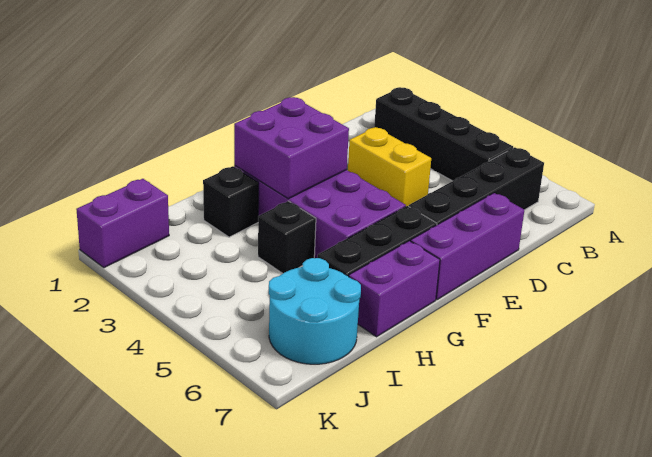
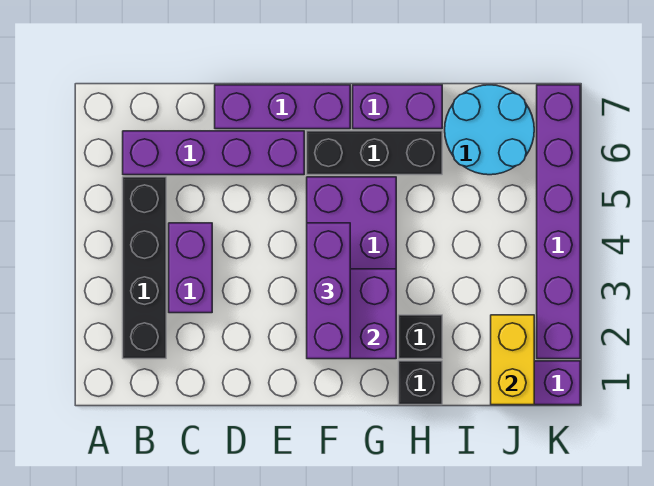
black brick B6:E6 level 1 -> purple brick B6:E6 level 1
none -> purple brick C3:C4 level 1
yellow brick D3:D4 level 1 -> yellow brick J1:J2 level 2
none -> purple brick F2:F4 level 3
black brick H4 level 1 -> black brick H1 level 1
none -> purple brick K2:K7 level 1

